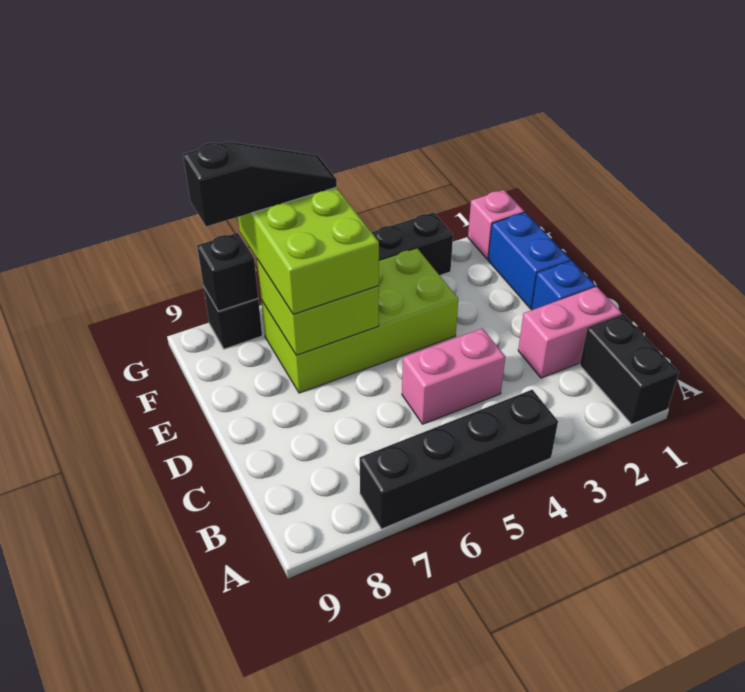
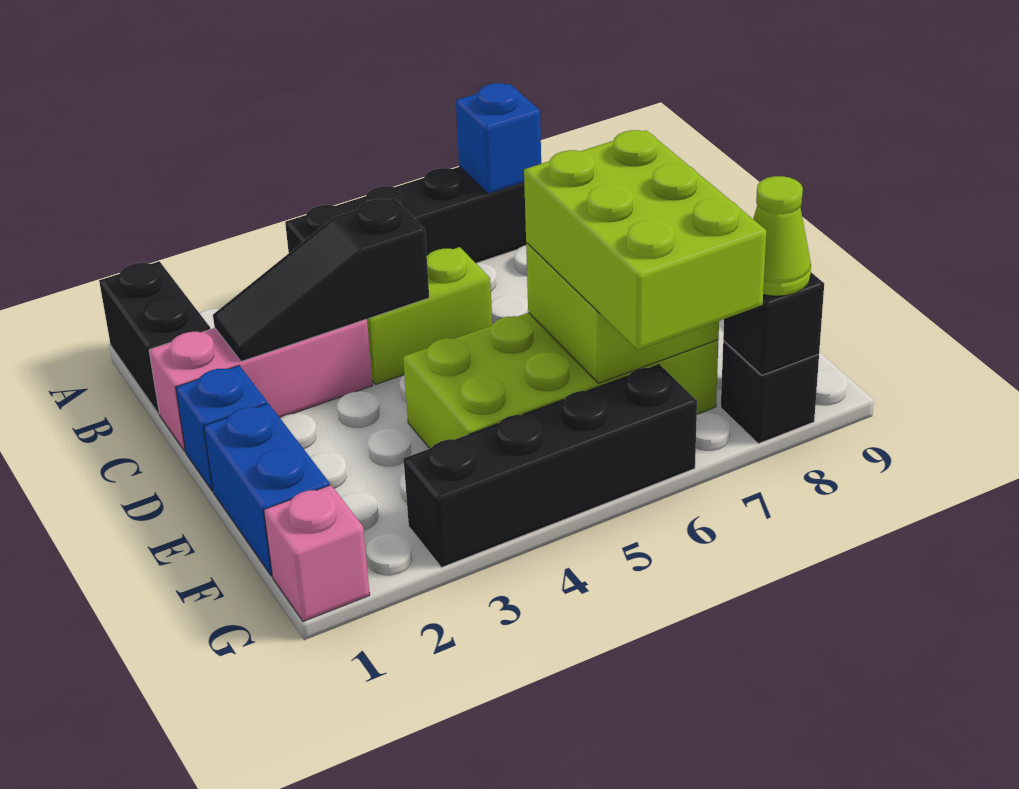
none -> blue brick A7 level 2
pink brick C1:C2 level 1 -> pink brick C1:C3 level 1
pink brick C4:C5 level 1 -> lime brick C4:C5 level 1
black slope G6:G8 level 4 top 8 -> black slope C2:C4 level 2 top 4
none -> lime cone G8 level 3

